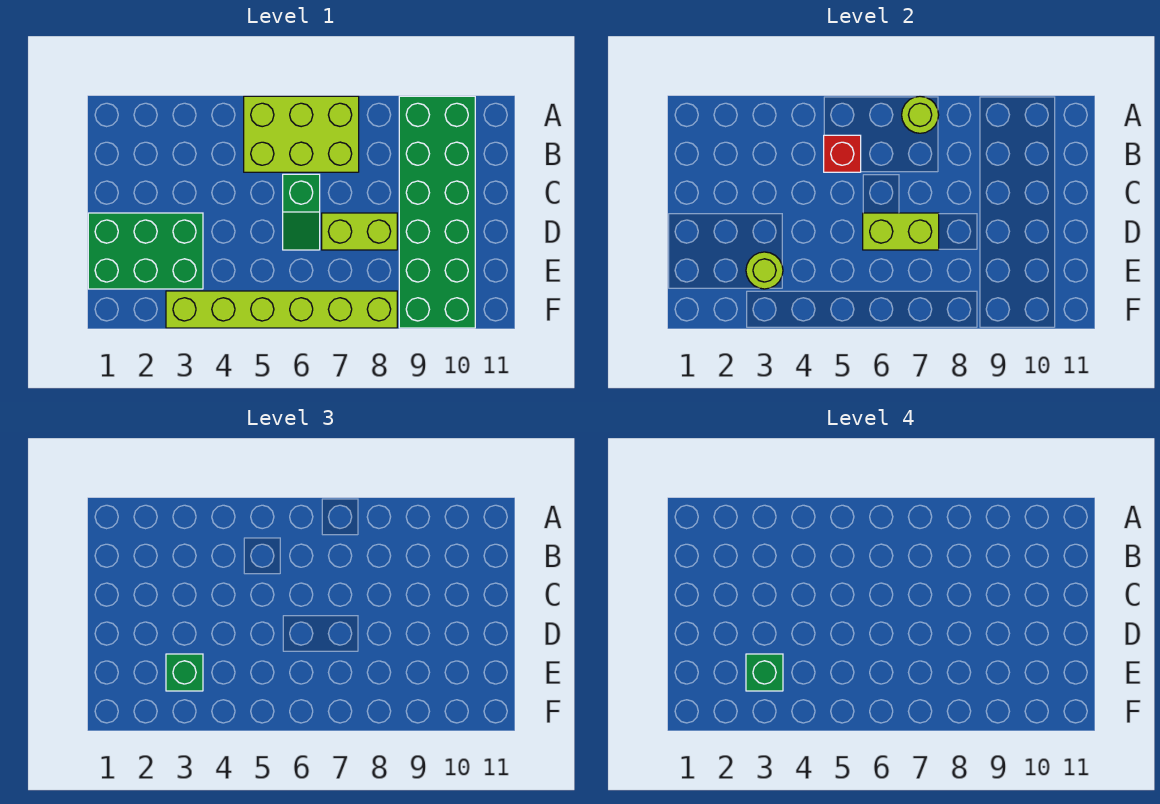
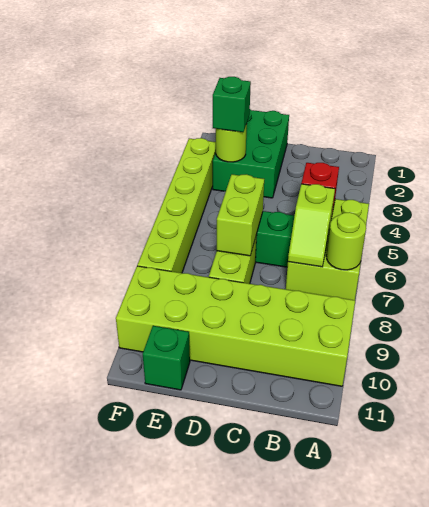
green brick A9:F10 level 1 -> lime brick A9:F10 level 1
none -> lime slope B6:B7 level 2 top 6
green brick E3 level 4 -> green brick E11 level 1

